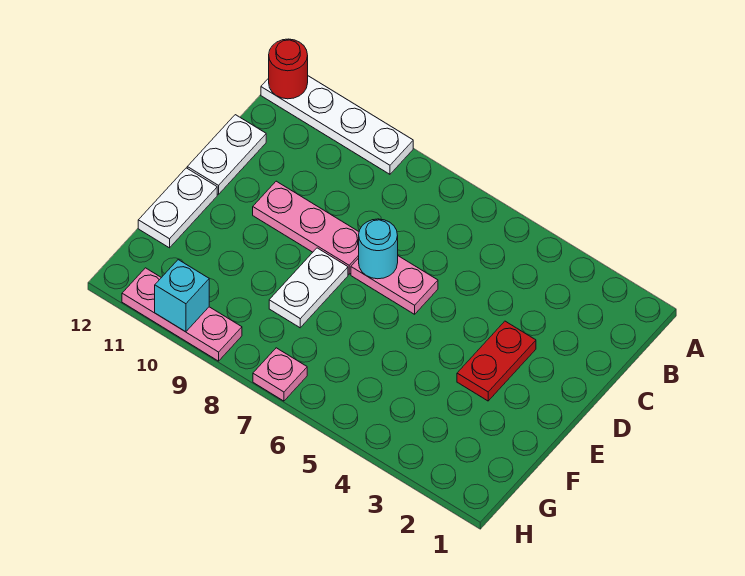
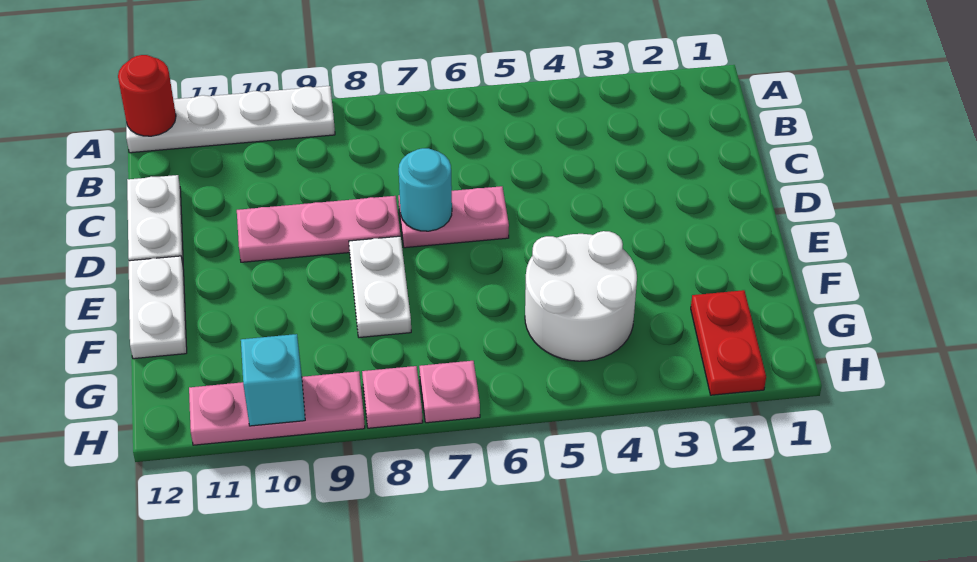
red plate D3:E3 level 1 -> red plate G2:H2 level 1
none -> white round brick F4:G5 level 1
none -> pink plate H8 level 1

